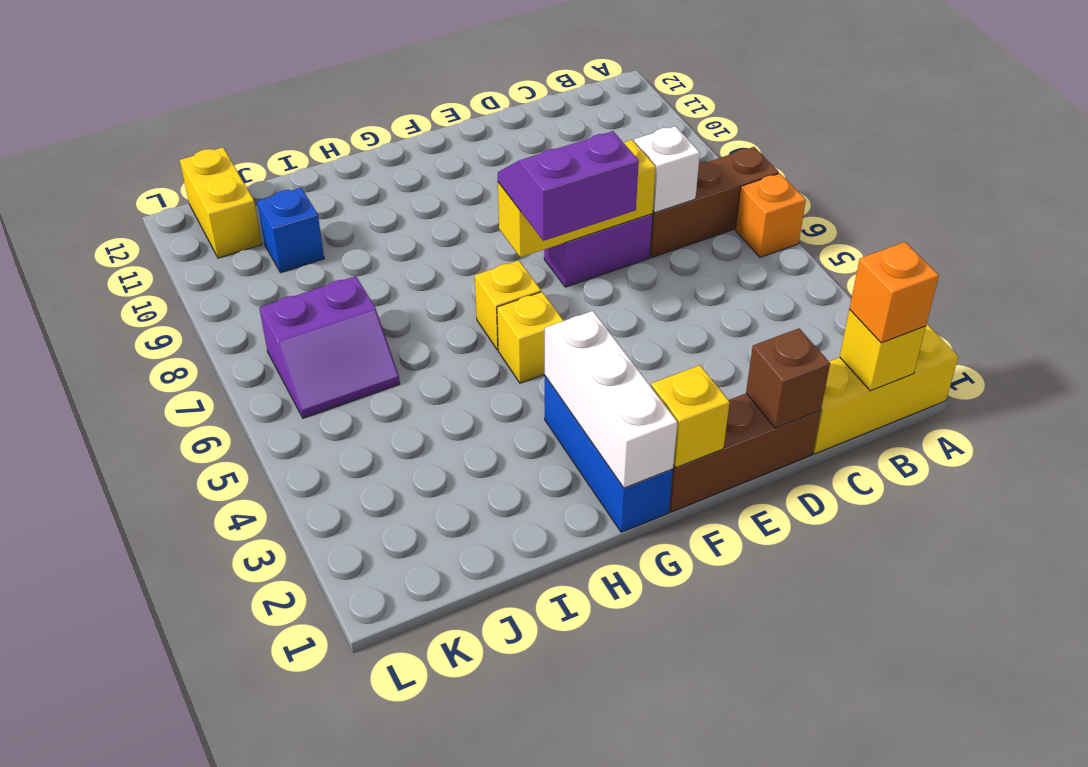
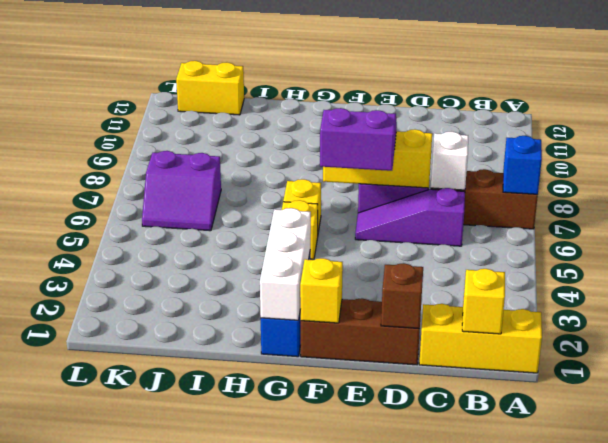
orange brick A6 level 1 -> none
orange brick B1 level 3 -> none
none -> purple slope C6:E6 level 1 top C
blue brick J10 level 1 -> blue brick A7 level 2
yellow brick K11:K12 level 1 -> yellow brick J12:K12 level 1

